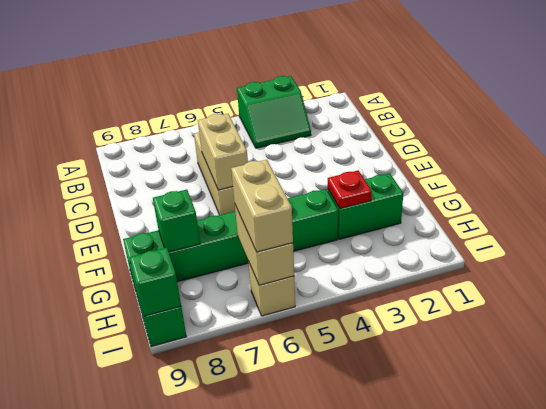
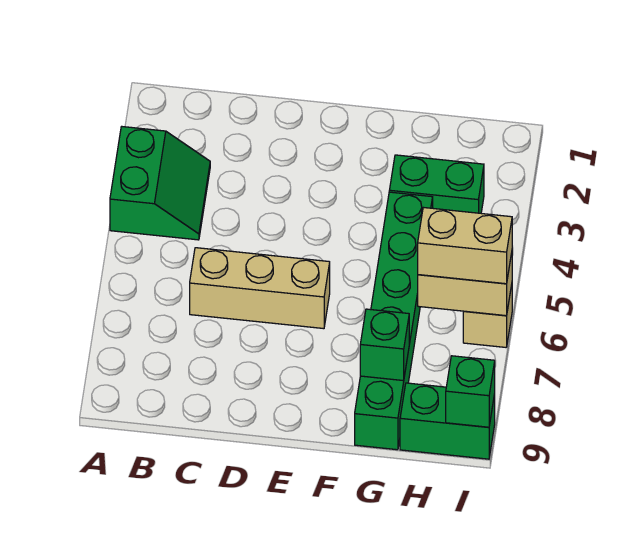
tan brick D6:E6 level 2 -> none
green brick G2:G3 level 1 -> green brick G3:H3 level 1
red plate G3 level 2 -> none

